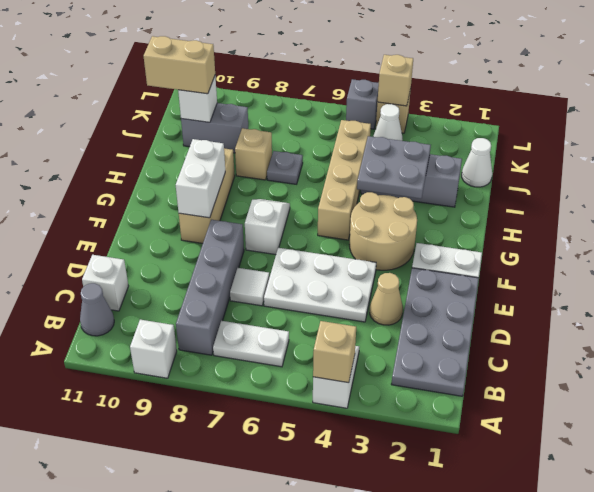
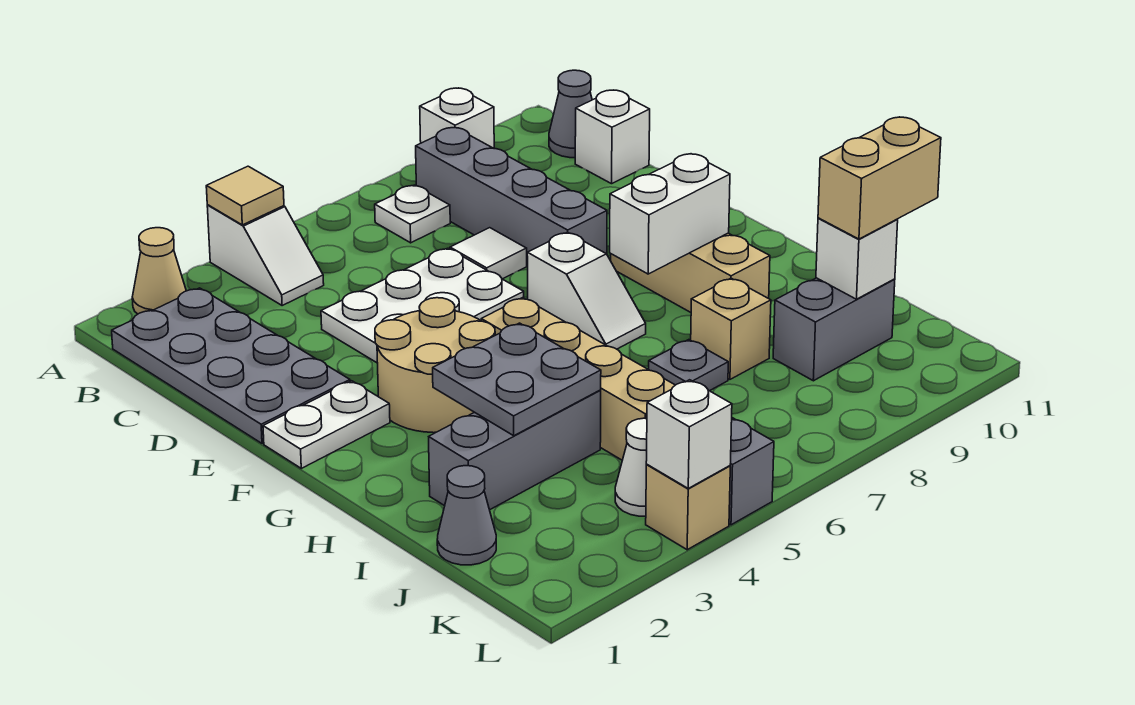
tan brick A4 level 2 -> tan tile A4 level 2
white plate B6:B7 level 1 -> white plate B7 level 1
tan cone D3 level 1 -> tan cone A2 level 1
white brick F9:G9 level 2 -> white brick G8:G9 level 2
white cone J1 level 1 -> grey cone J1 level 1
tan brick L4 level 2 -> white brick L4 level 2

